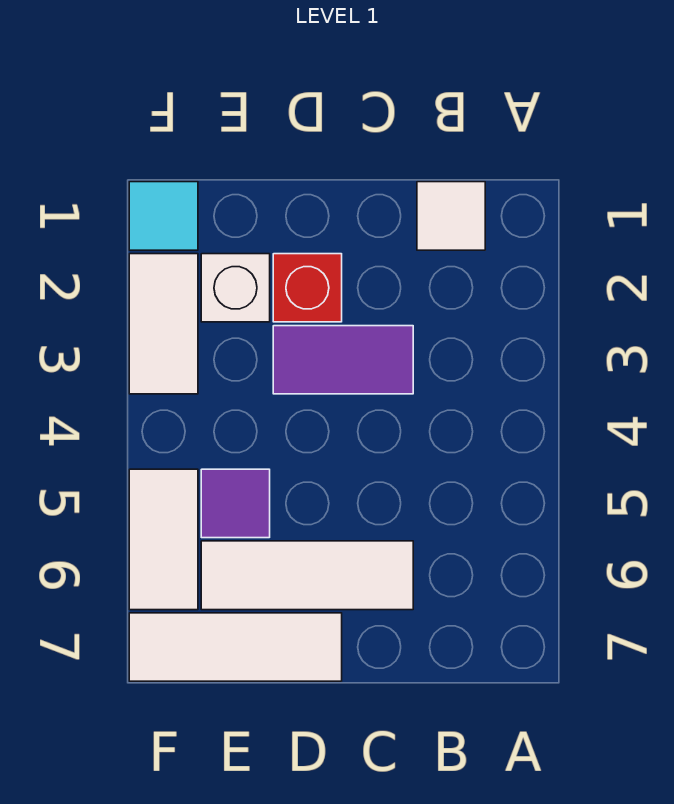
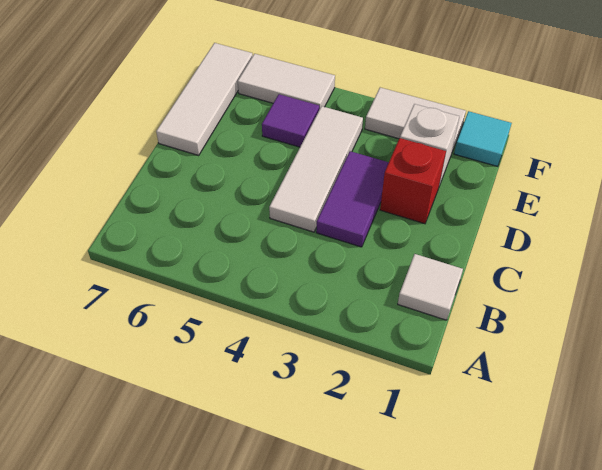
white tile C6:E6 level 1 -> white tile C4:E4 level 1

